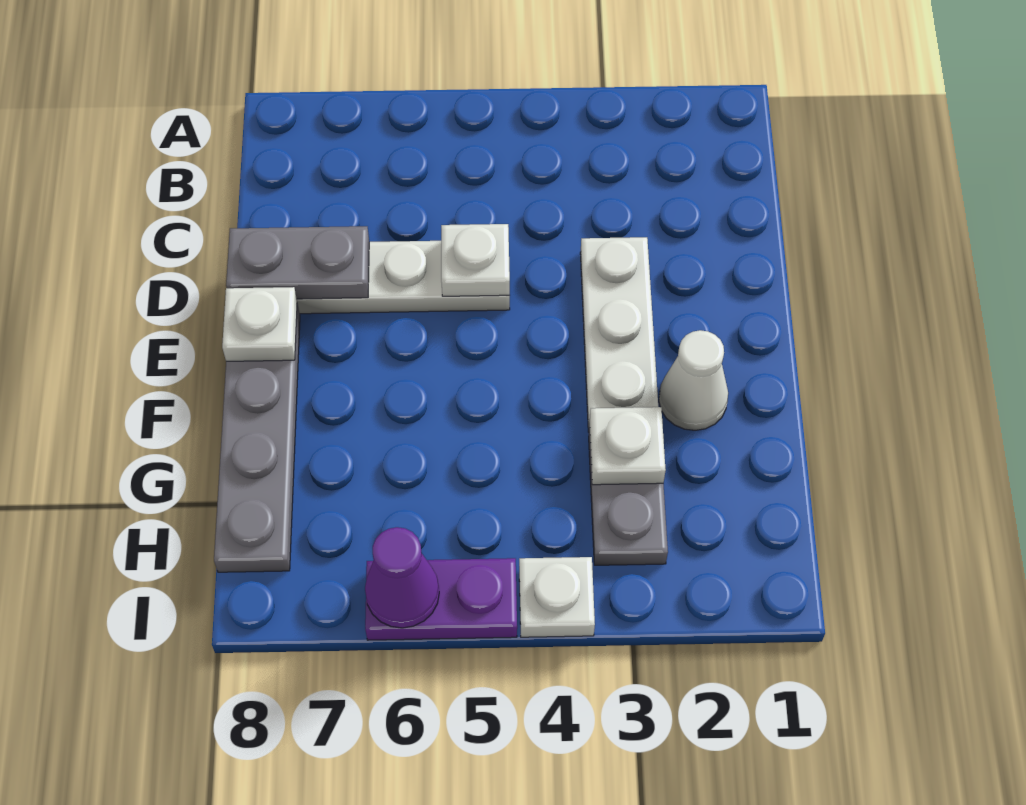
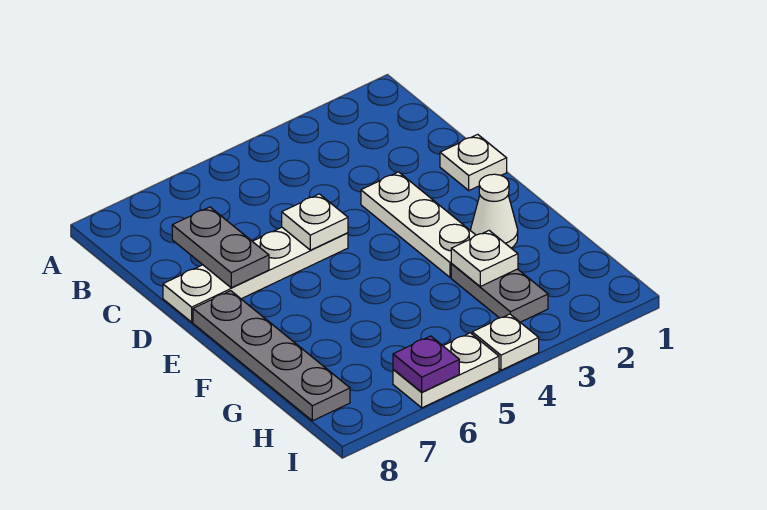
grey plate D7:D8 level 2 -> grey plate C7:D7 level 2
white plate E8 level 2 -> white plate D1 level 1
purple plate I5:I6 level 1 -> white plate I5:I6 level 1
purple cone I6 level 2 -> purple plate I6 level 2

